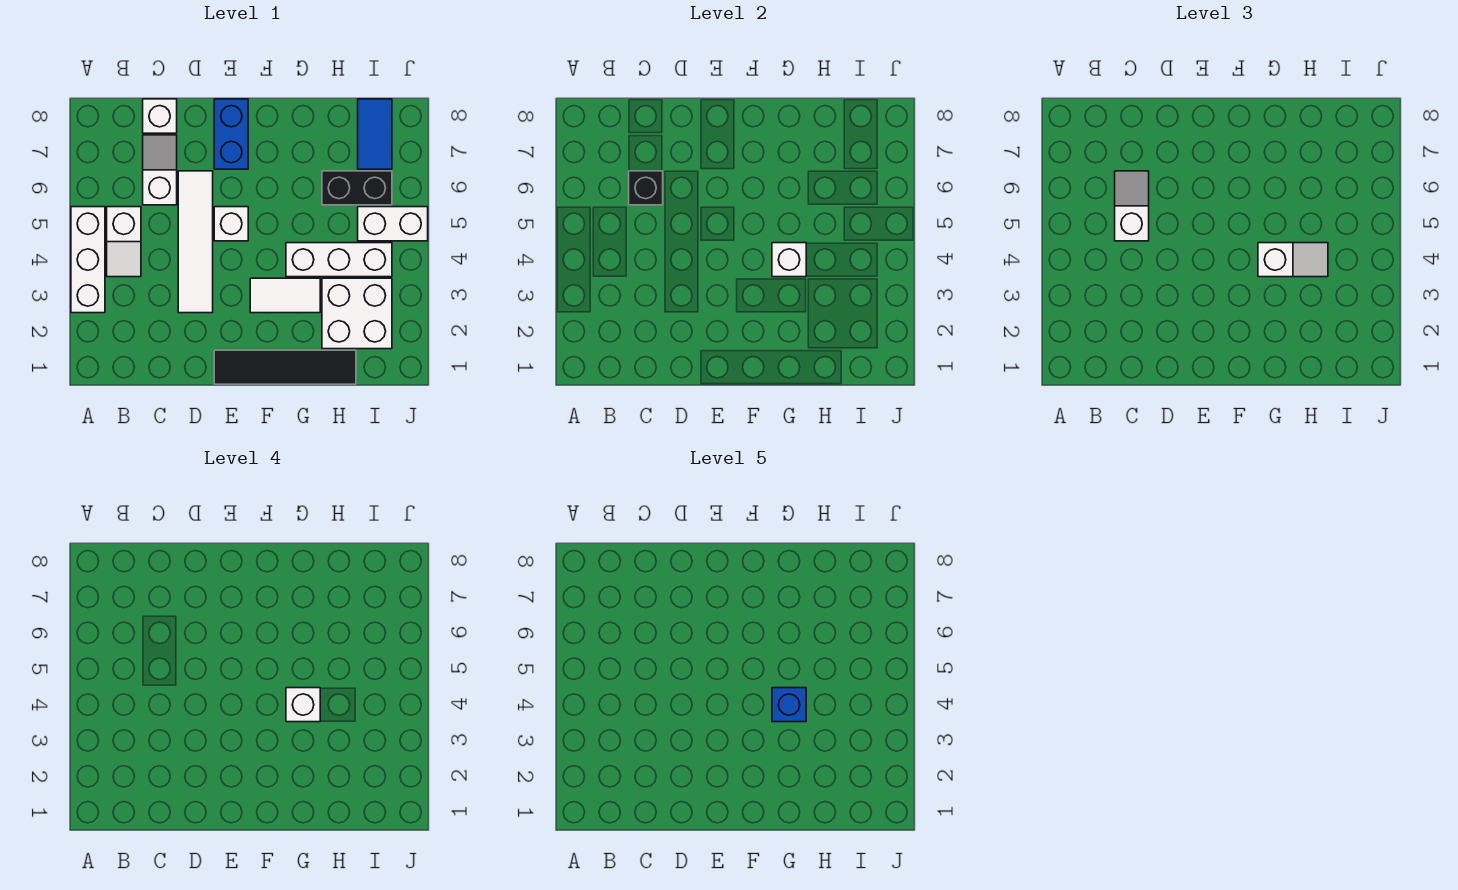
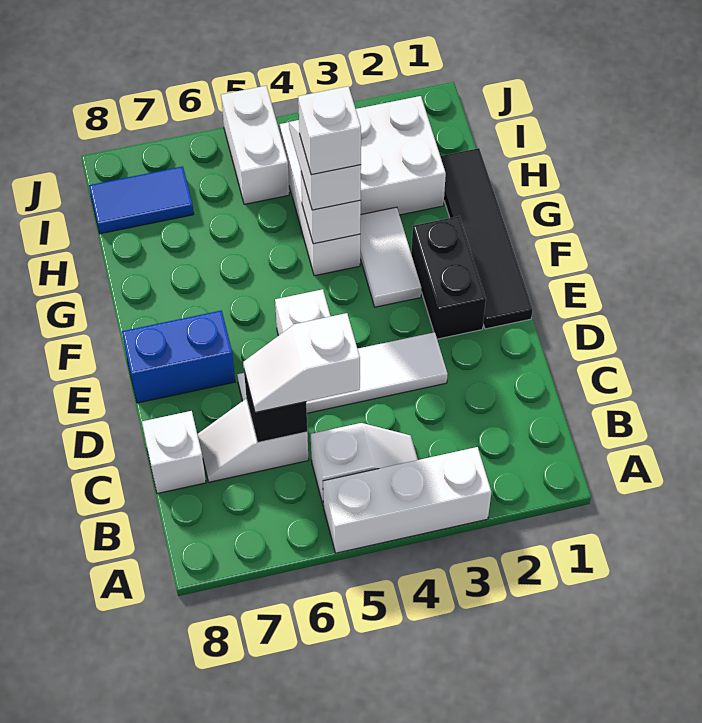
blue brick G4 level 5 -> none
black brick H6:I6 level 1 -> black brick E2:F2 level 1

